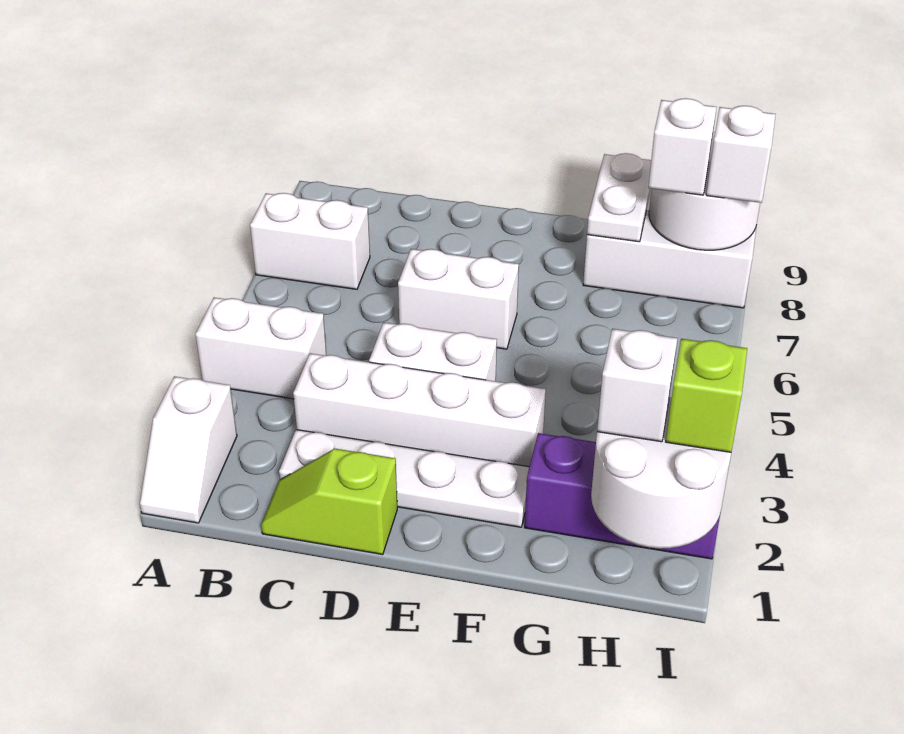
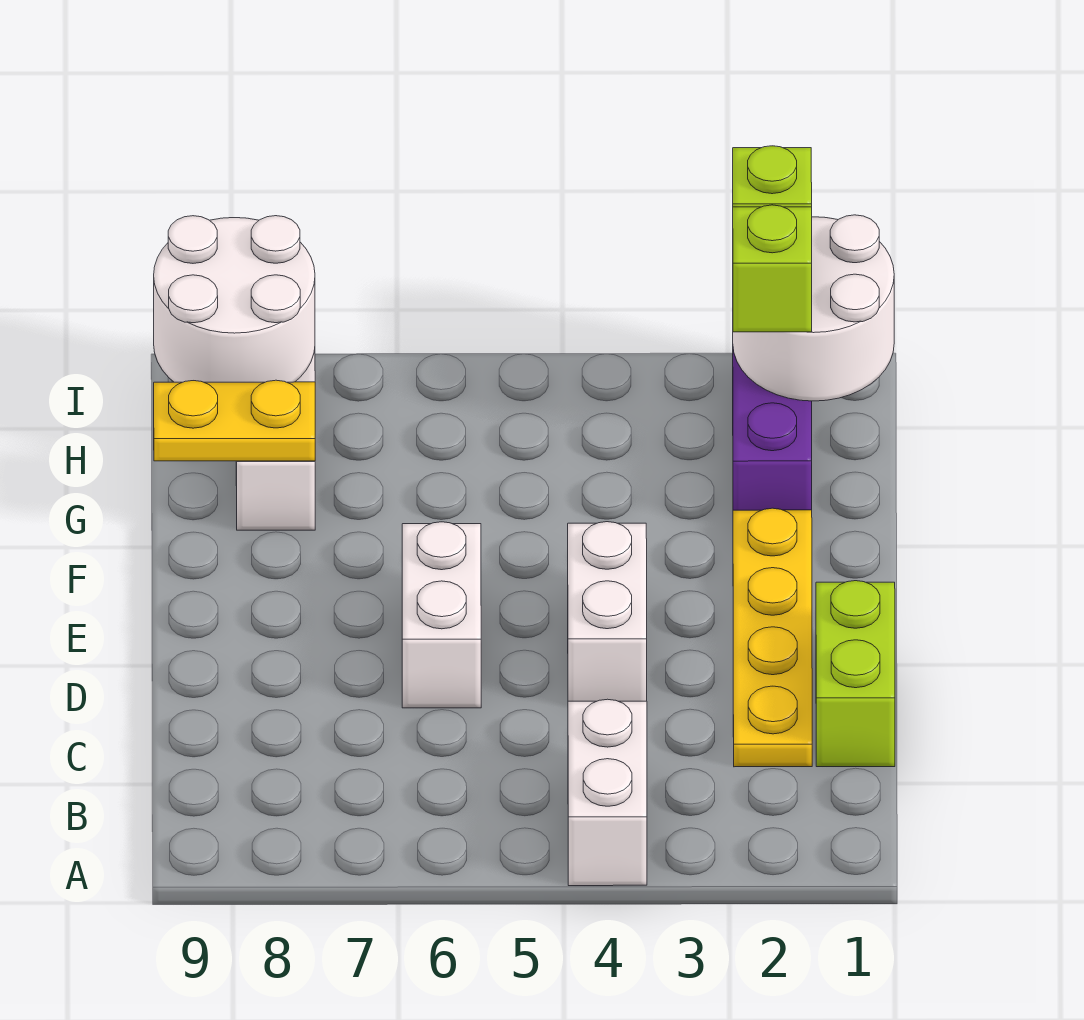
white slope A1:A2 level 1 top 2 -> none
white brick A7:B7 level 1 -> none
lime slope C1:D1 level 1 top D -> lime brick C1:D1 level 1
white plate C2:F2 level 1 -> yellow plate C2:F2 level 1
white brick C3:F3 level 1 -> none
white plate G8:G9 level 2 -> yellow plate G8:G9 level 2
white brick H2 level 3 -> lime brick H2 level 3
white brick H8 level 3 -> none
white brick I8 level 3 -> none

